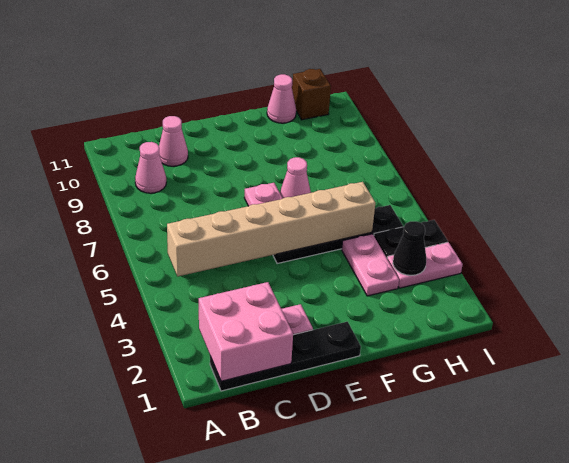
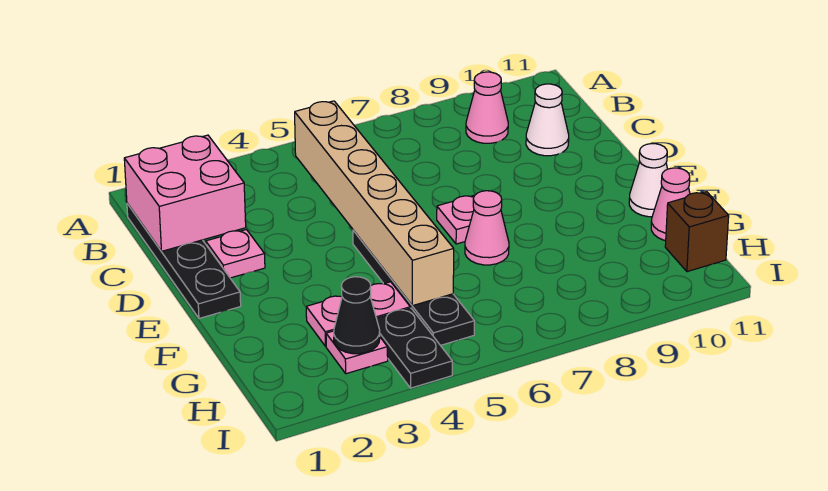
pink cone C10 level 1 -> white cone C10 level 1
none -> white cone F11 level 1
pink plate H3:I3 level 1 -> pink plate H3 level 1

